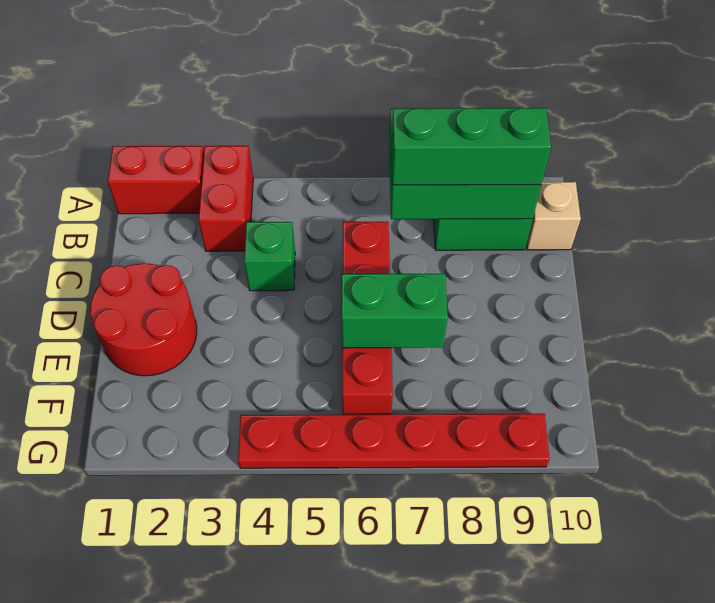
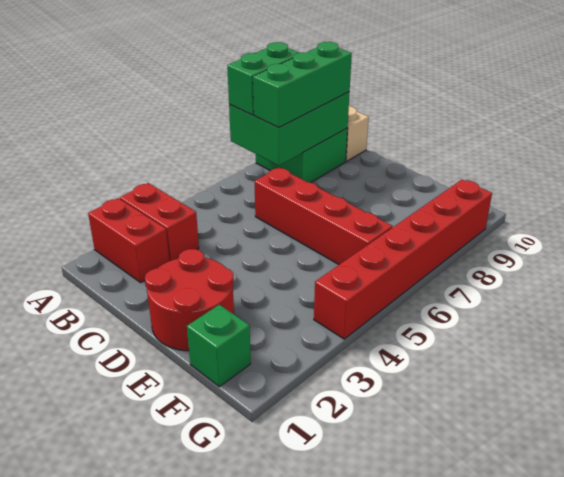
red brick A1:A2 level 1 -> red brick A2:B2 level 1
green brick C4 level 1 -> green brick F1 level 1
green brick E6:E7 level 2 -> green brick A7:A8 level 3
red plate G4:G9 level 1 -> red brick G4:G9 level 1

